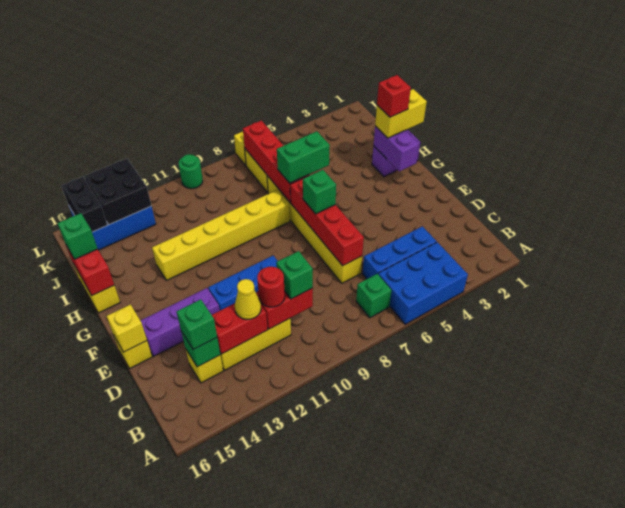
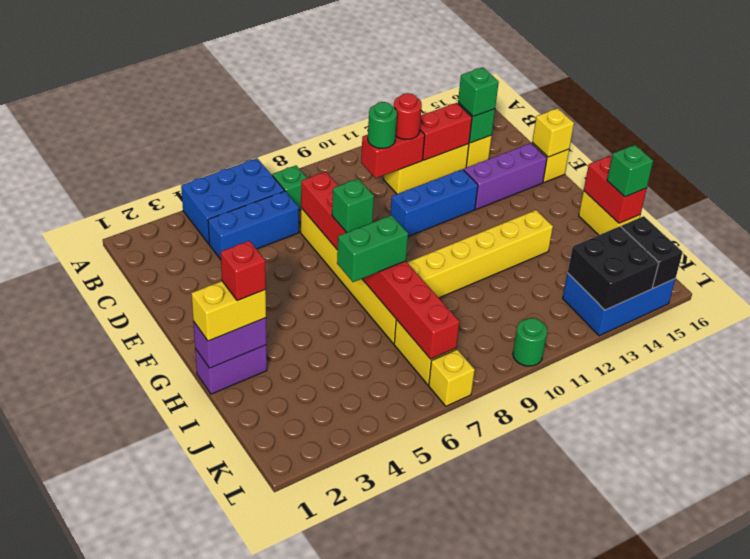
green brick C10 level 3 -> green round brick C10 level 3
yellow cone C12 level 3 -> none
purple brick G2:H2 level 2 -> purple brick H1:H2 level 2

